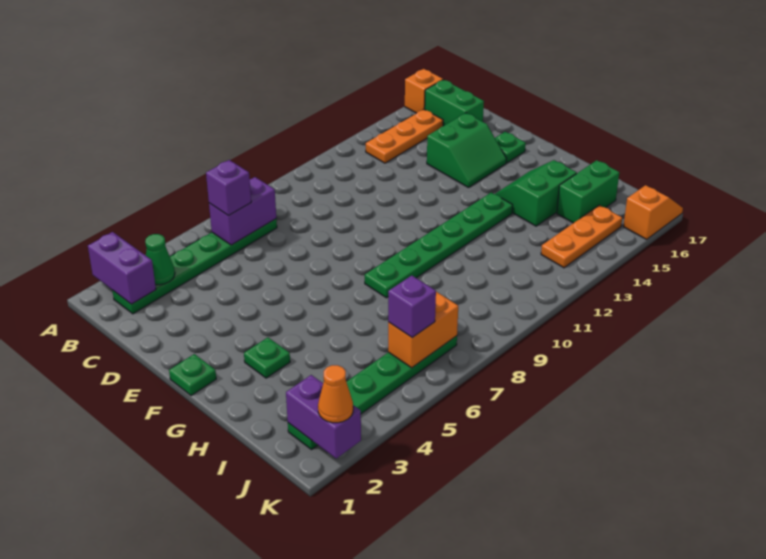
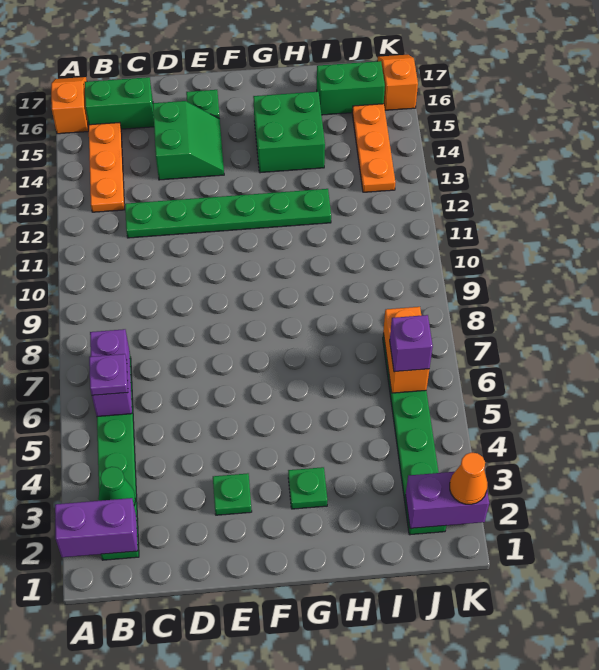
purple brick B6 level 3 -> purple plate B6 level 3
green plate F1 level 1 -> green plate E3 level 1
green plate G8:G13 level 1 -> green plate C12:H12 level 1
green slope G14:H15 level 1 top H -> green brick G14:H15 level 1
green brick I15:I16 level 1 -> green brick I16:J16 level 1

